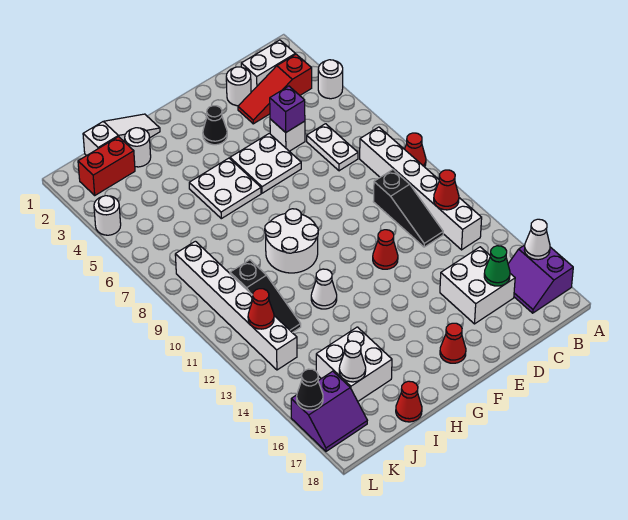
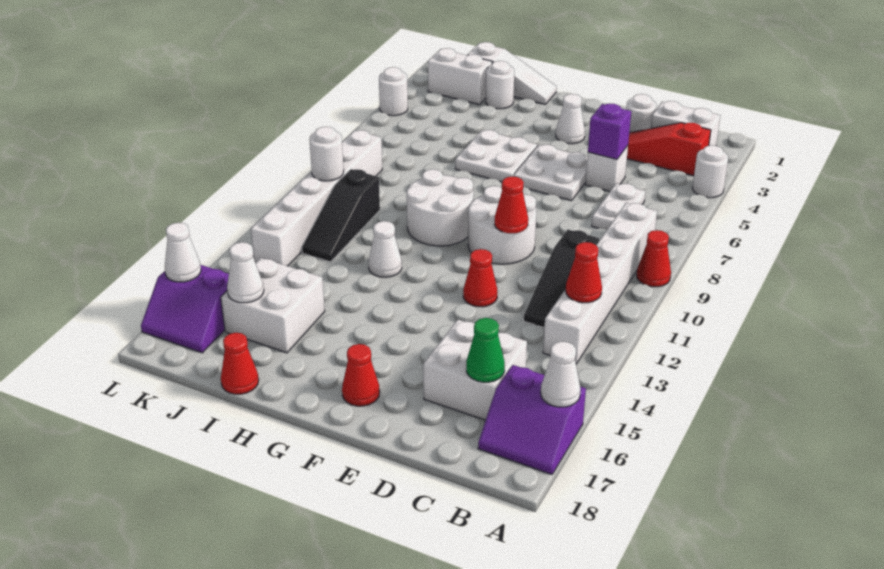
purple slope A16:B17 level 1 top A -> purple slope A16:B17 level 1 top 16
none -> white round brick E9:F10 level 1
black cone F3 level 1 -> white cone F3 level 1
red brick J2:K2 level 1 -> white brick J2:K2 level 1
none -> white round brick K10 level 2
red cone K12 level 2 -> red cone E10 level 2
black cone L16 level 2 -> white cone L16 level 2

